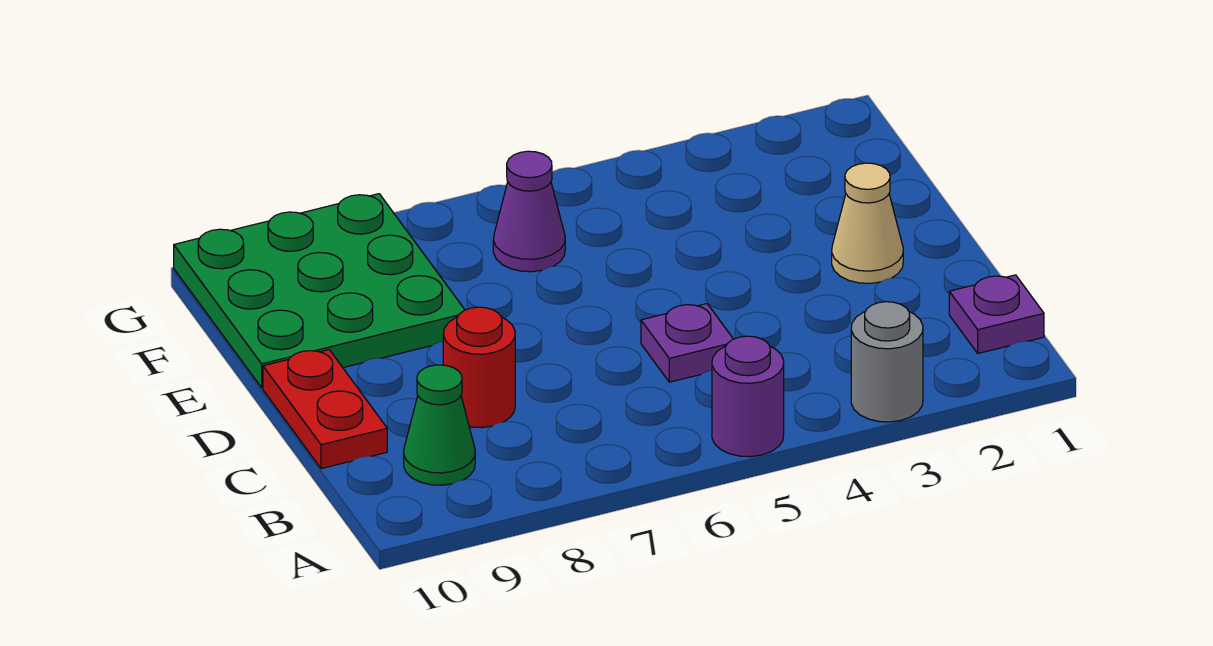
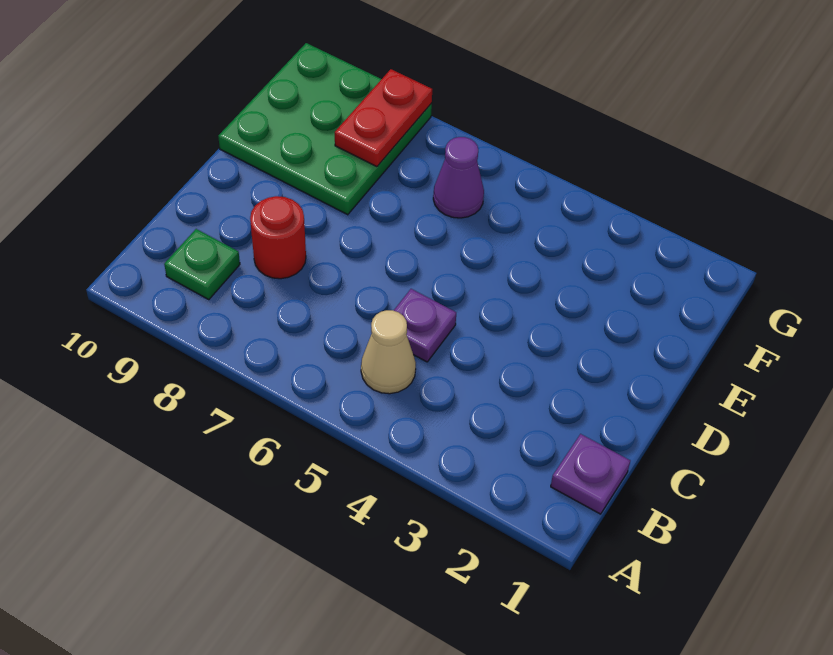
grey round brick A3 level 1 -> none
purple round brick A5 level 1 -> none
green cone B9 level 1 -> green plate B9 level 1
red plate C10:D10 level 1 -> red plate F8:G8 level 2
tan cone D2 level 1 -> tan cone B5 level 1

